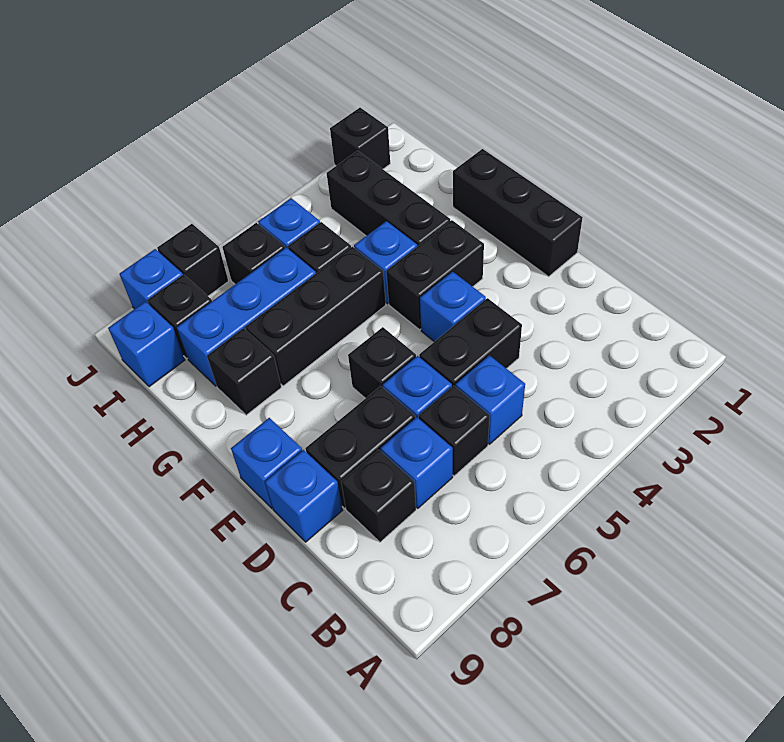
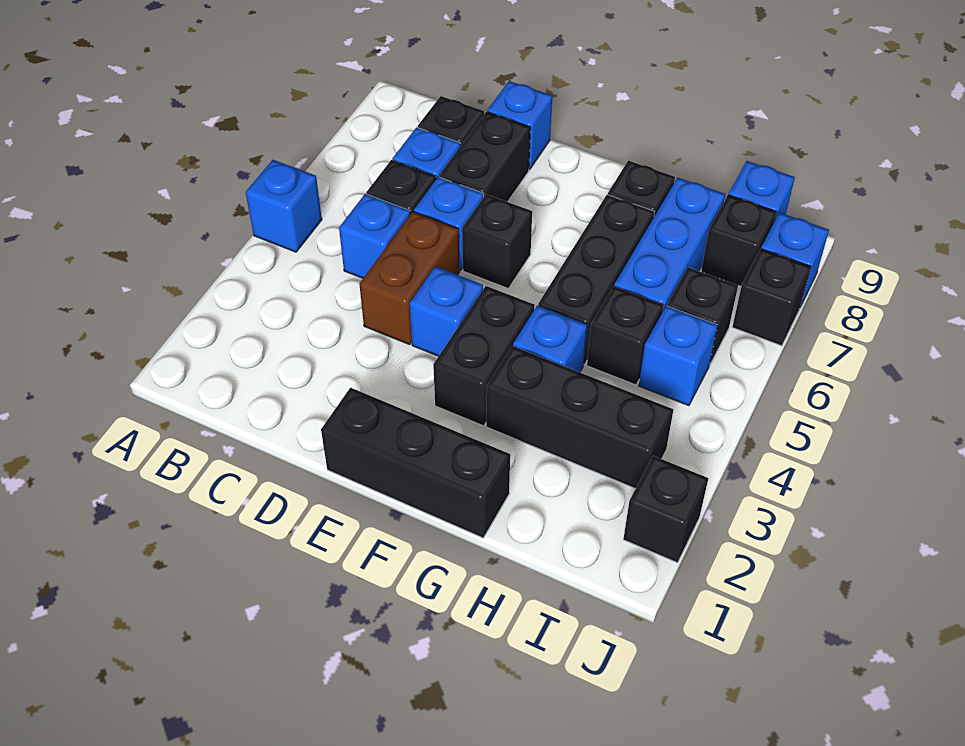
black brick D4:D5 level 1 -> brown brick D4:D5 level 1
blue brick E9 level 1 -> blue brick A5 level 1

